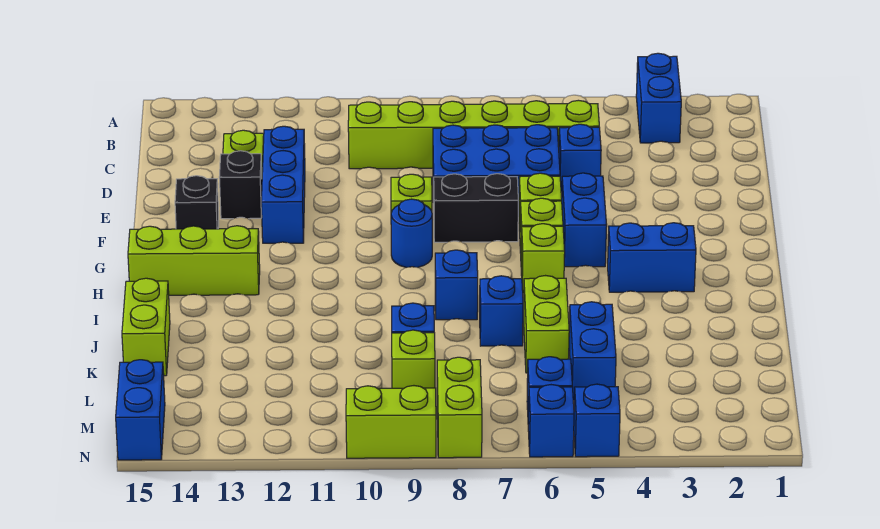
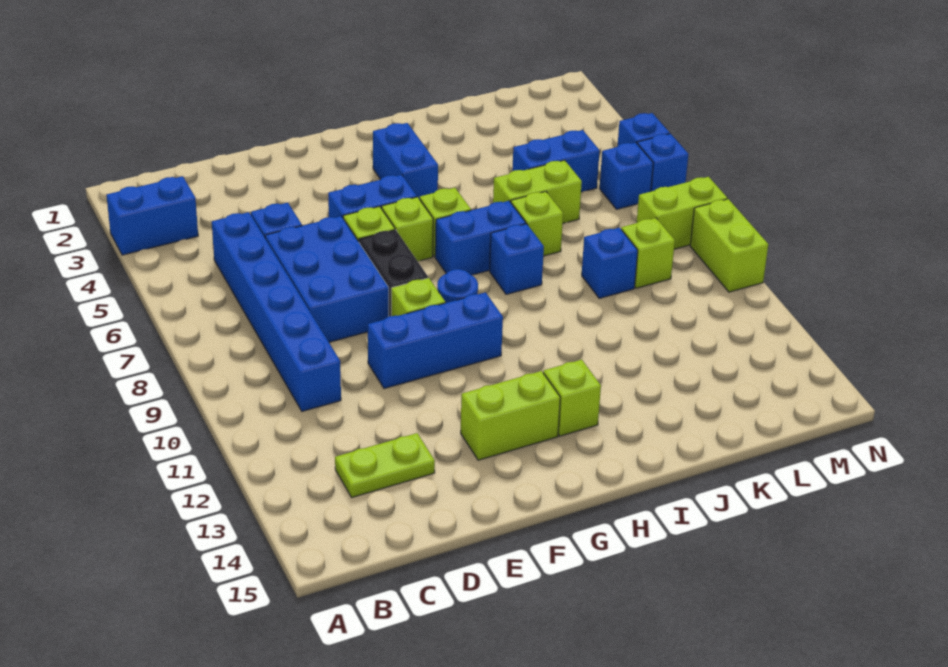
lime brick C5:C10 level 1 -> blue brick C5:C10 level 1
blue brick D12:F12 level 1 -> blue brick E10:G10 level 1
black brick E13 level 1 -> none
black brick F14 level 1 -> none
lime brick H13:H15 level 1 -> lime brick H13 level 1
blue brick J7 level 1 -> lime brick J7 level 1
lime brick J15:K15 level 1 -> lime brick F13:G13 level 1
blue brick M15:N15 level 1 -> blue brick H7:I7 level 1

